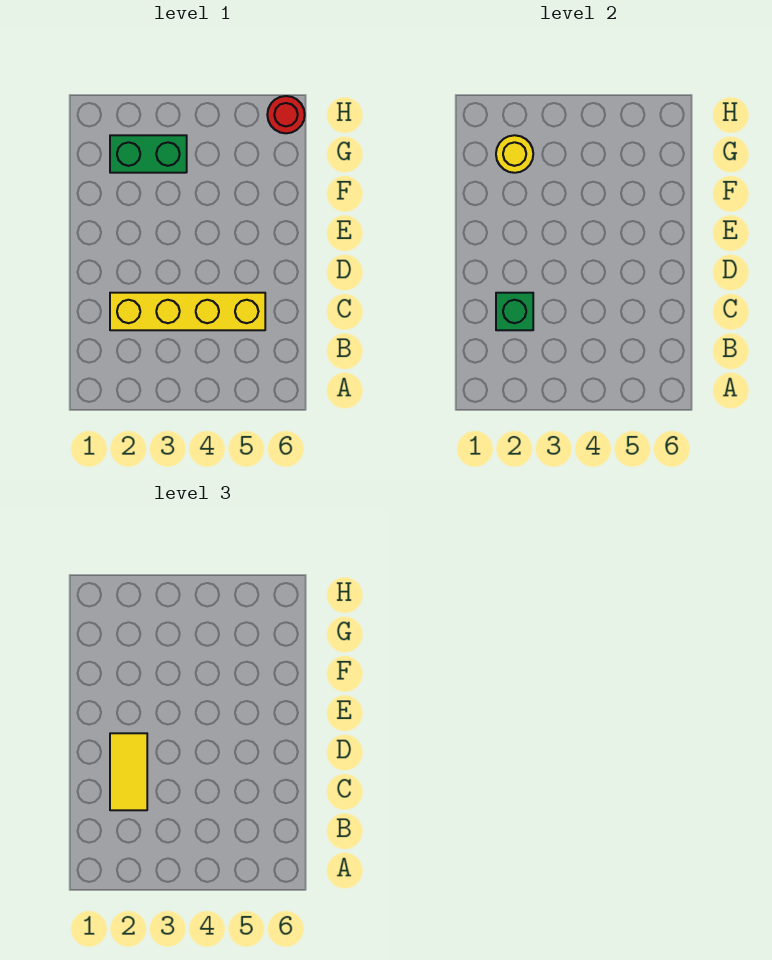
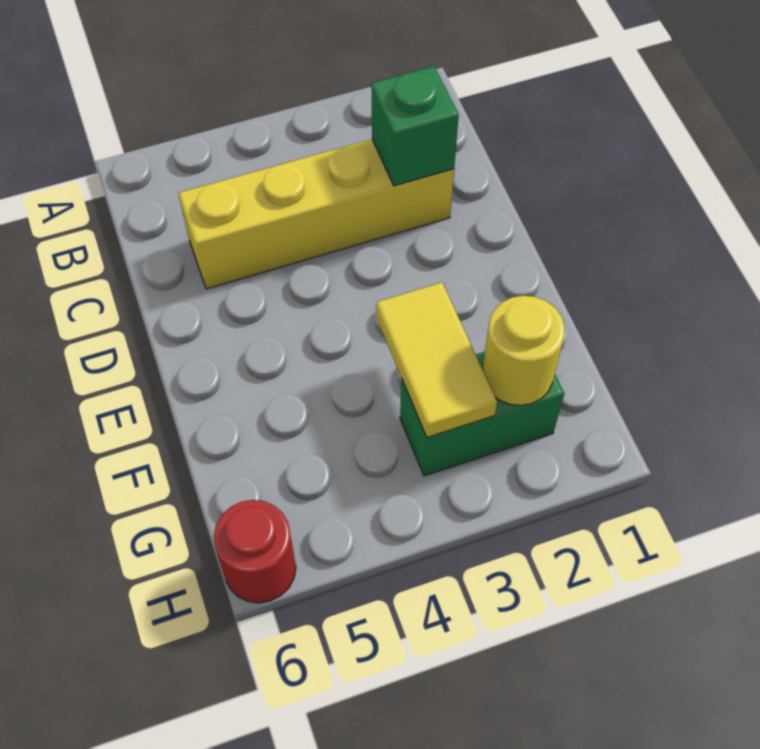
yellow tile C2:D2 level 3 -> yellow tile F3:G3 level 2

